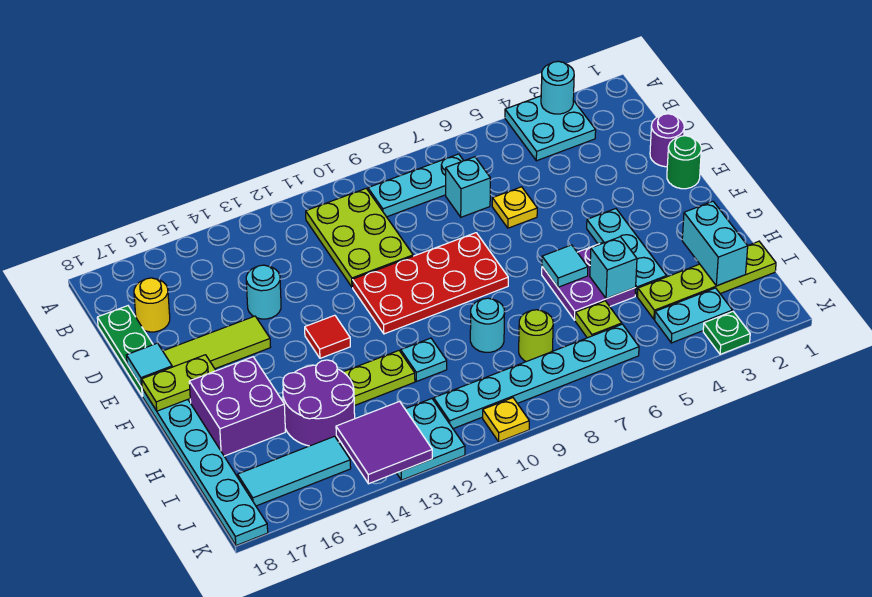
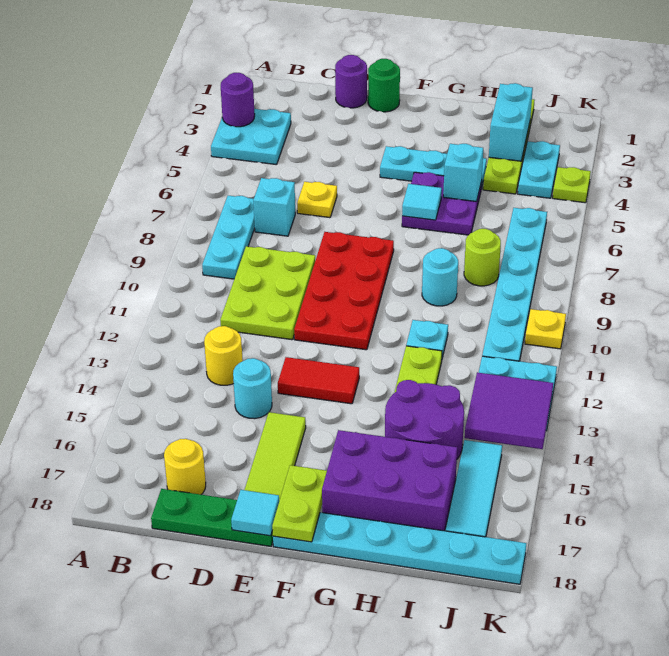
cyan round brick A3 level 2 -> purple round brick A3 level 2
lime plate B10:D11 level 1 -> lime plate C9:D11 level 1
none -> yellow round brick C13 level 1
red tile F13 level 1 -> red tile E13:F13 level 1
purple brick G16:H17 level 1 -> purple brick G16:I17 level 1
cyan brick H2:I2 level 2 -> cyan brick I2:I3 level 2
lime plate I6 level 1 -> lime plate K4 level 1
green plate K3 level 1 -> none

